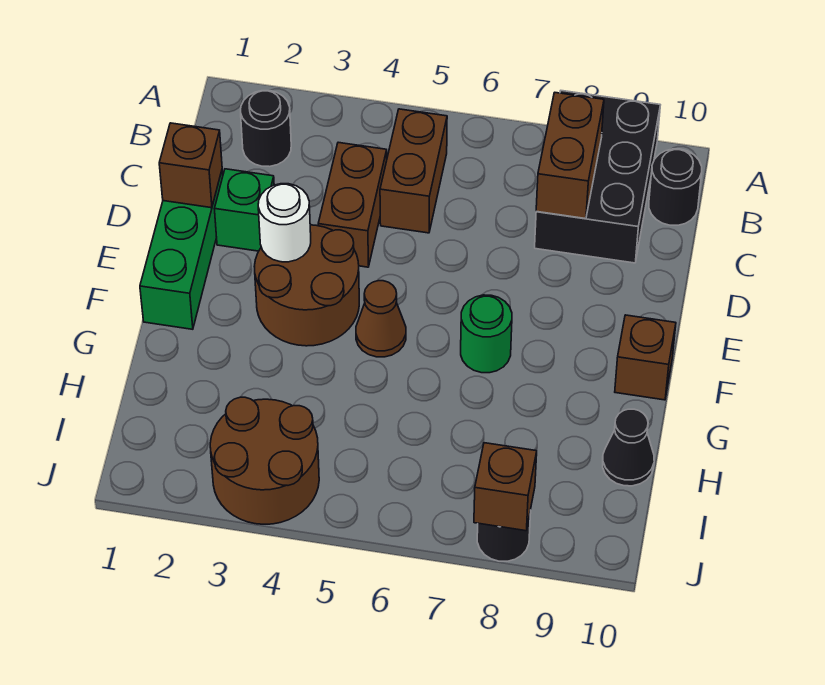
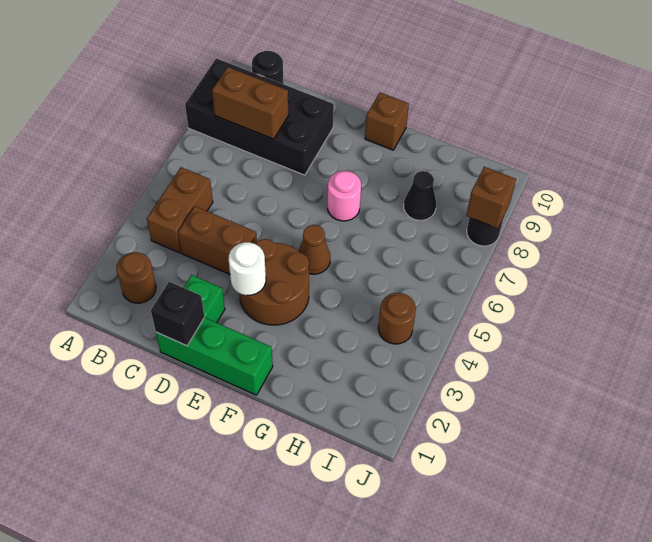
black brick A8:C9 level 1 -> black brick A8:D9 level 1
black round brick B2 level 1 -> brown round brick B2 level 1
brown brick B5:C5 level 1 -> brown brick B4:B5 level 1
brown brick D1 level 2 -> black brick D1 level 2
green round brick F7 level 1 -> pink round brick F7 level 1
black cone H10 level 1 -> black cone H8 level 1
brown round brick I3:J4 level 1 -> brown round brick I4 level 1

